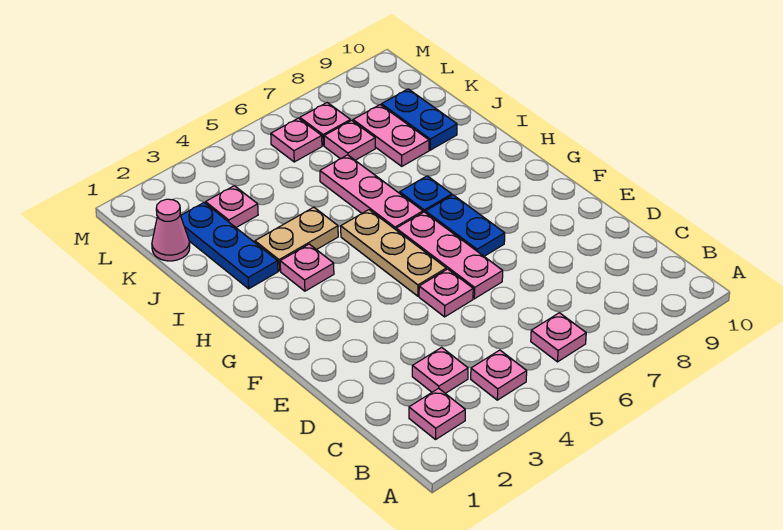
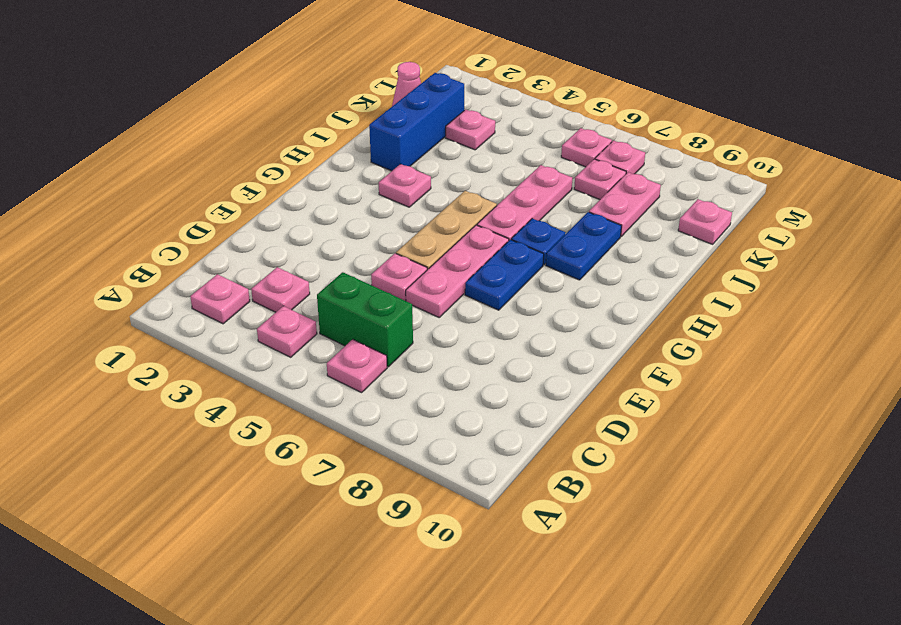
none -> green brick C5:C6 level 1
blue plate I2:K2 level 1 -> blue brick I2:K2 level 1
tan plate I3:I4 level 1 -> none
blue plate J9:K9 level 1 -> blue plate H8:I8 level 1
none -> pink plate K10 level 1

